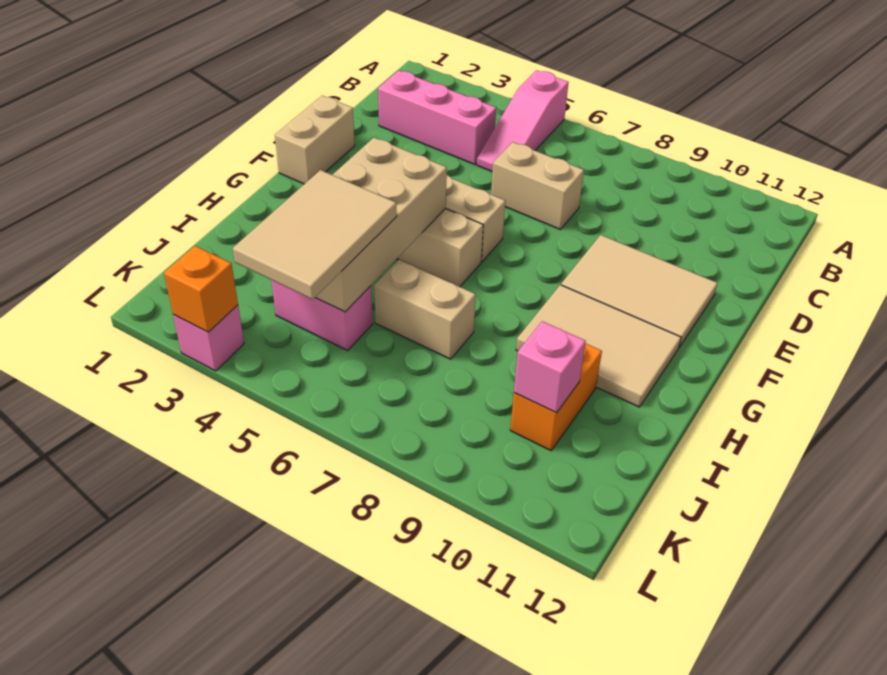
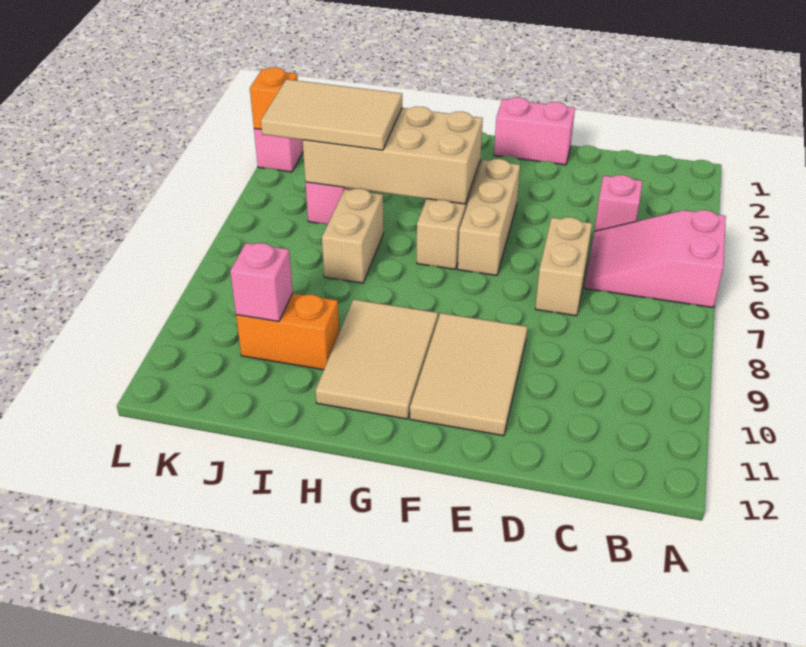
pink slope A5:C5 level 1 top A -> pink slope A5:C6 level 1 top A
pink brick C2:C4 level 1 -> pink brick C4 level 1
tan brick E1:F1 level 1 -> pink brick E1:F1 level 1

